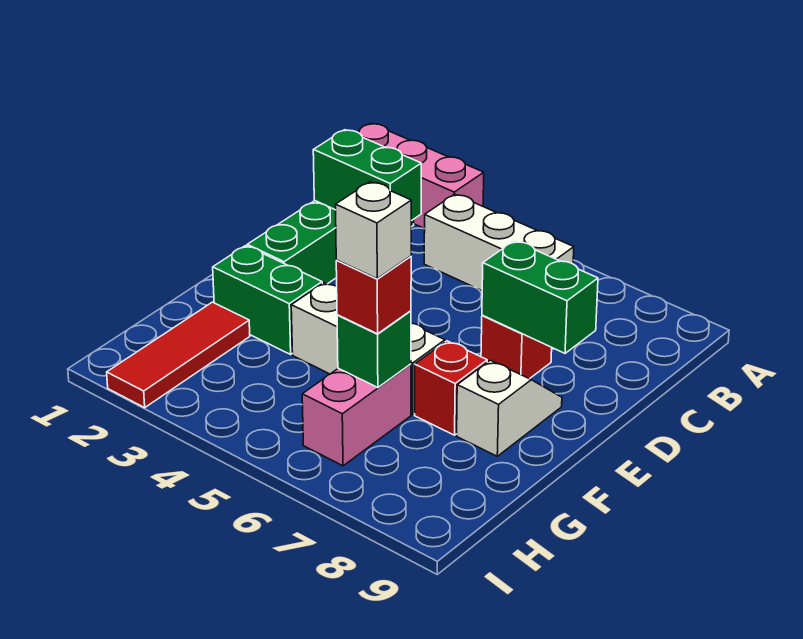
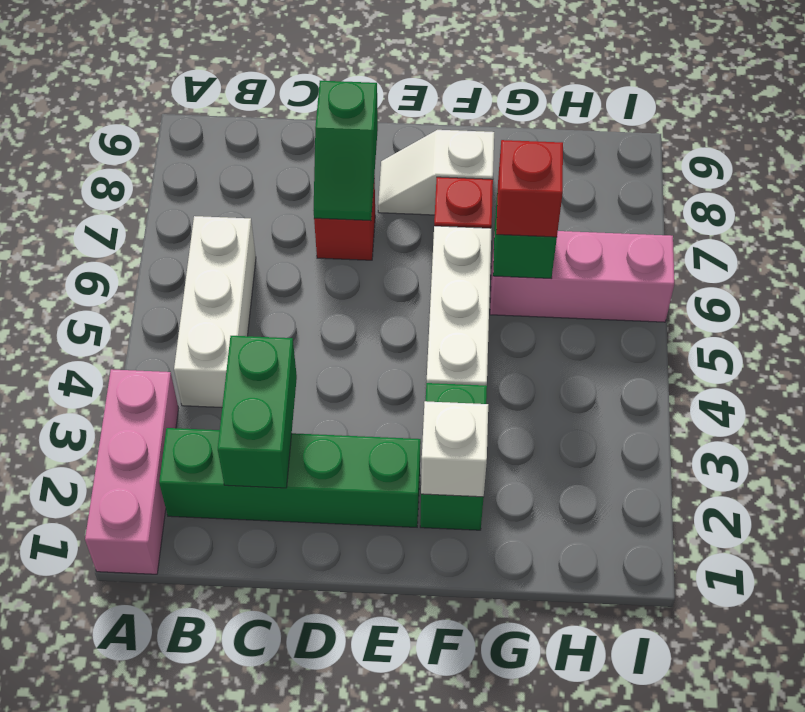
green brick D7:D8 level 2 -> green slope D7:D8 level 2 top 8
red tile G2:I2 level 1 -> none
pink brick G6:H6 level 1 -> pink brick G6:I6 level 1
white brick G6 level 4 -> white brick F2 level 2

